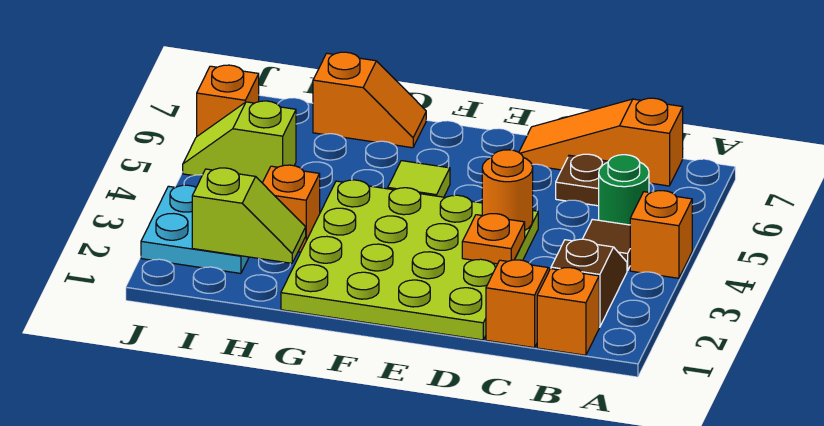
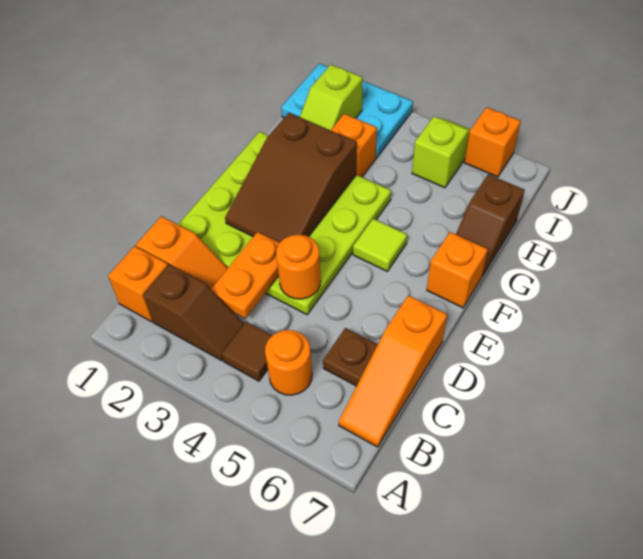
orange brick A4 level 1 -> orange brick F7 level 1
green round brick B5 level 1 -> orange round brick B5 level 1
orange slope B7:D7 level 1 top B -> orange slope B7:D7 level 1 top D
orange plate D3 level 2 -> orange plate C3:D3 level 2
none -> brown slope E2:G3 level 2 top G
orange slope G7:H7 level 1 top H -> brown slope G7:H7 level 1 top H
cyan plate I2:J3 level 1 -> cyan plate I1:J3 level 1

